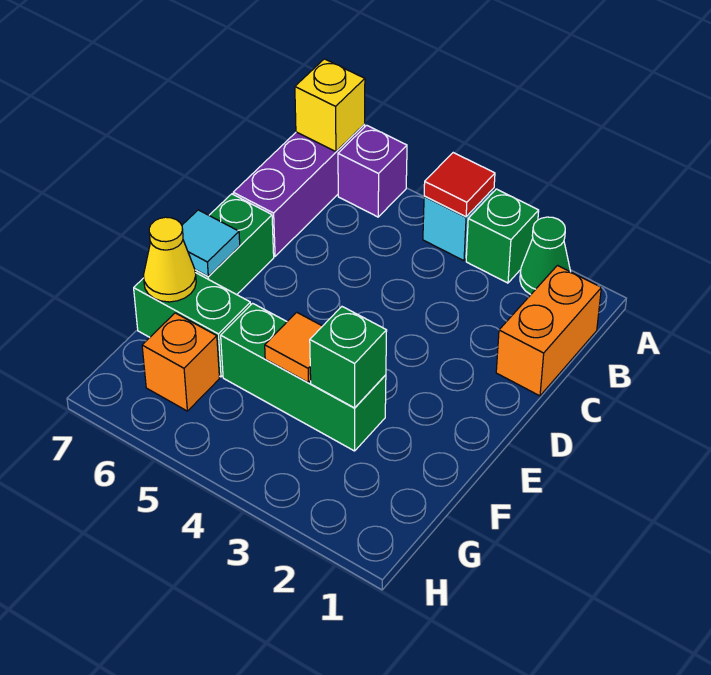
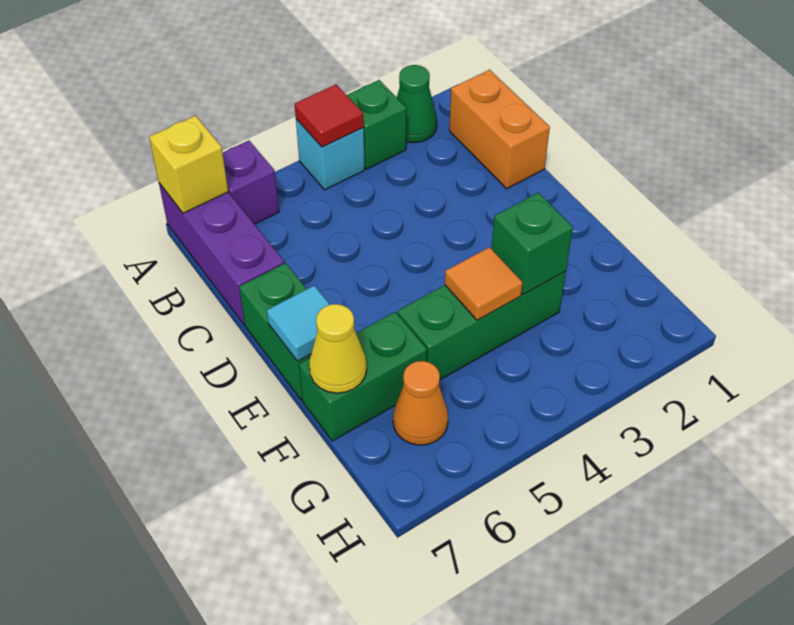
orange brick G6 level 1 -> orange cone G6 level 1

